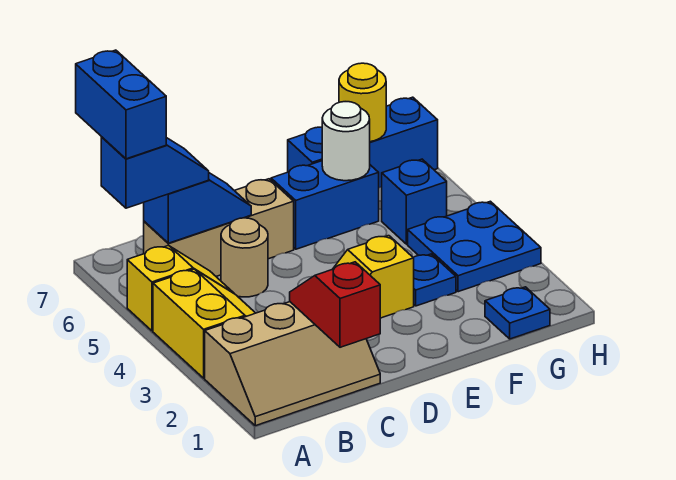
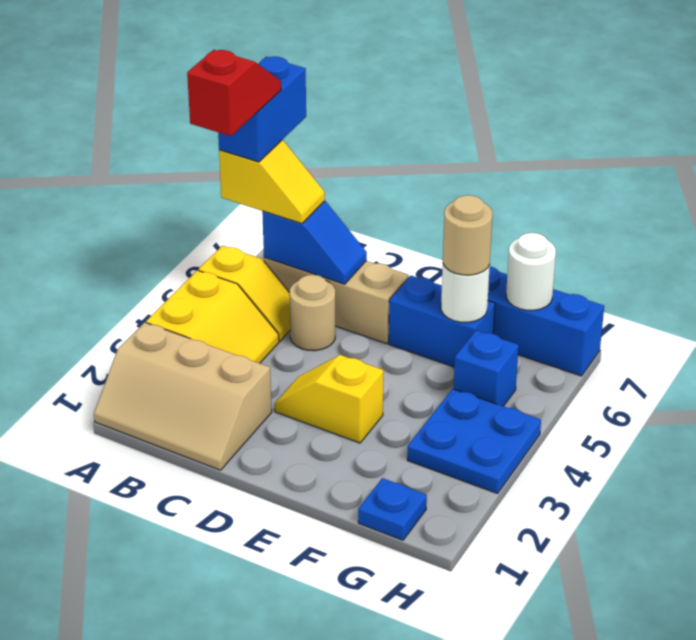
blue slope A6:B6 level 3 top A -> yellow slope A6:B6 level 3 top A
red slope C1:C2 level 2 top 1 -> red slope A5:A6 level 5 top 5
blue plate F3 level 1 -> none
none -> tan round brick F6 level 3
yellow round brick G7 level 2 -> white round brick G7 level 2

